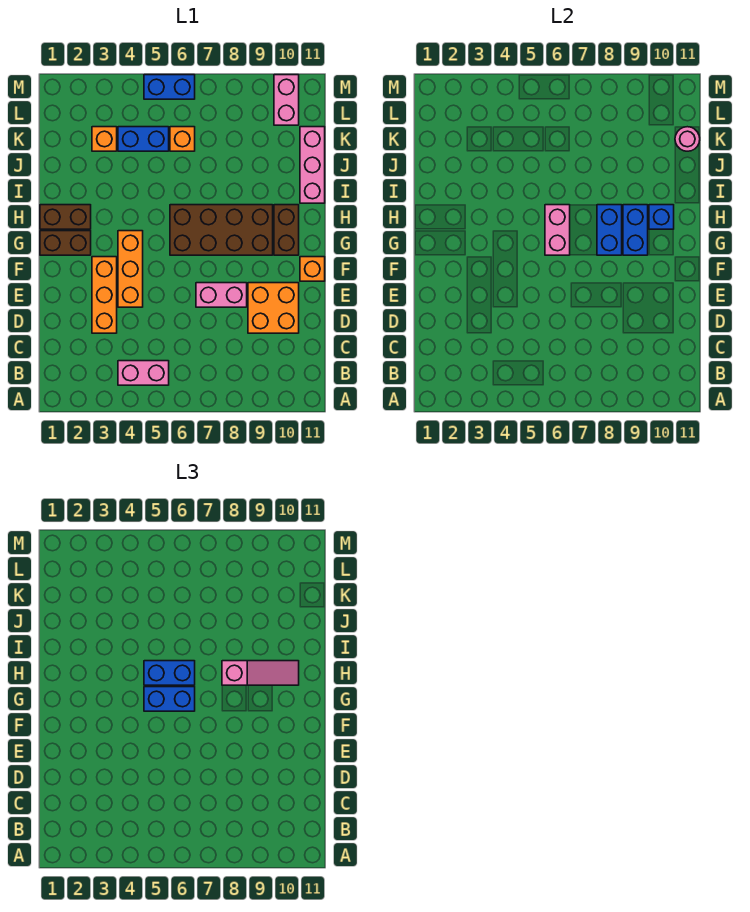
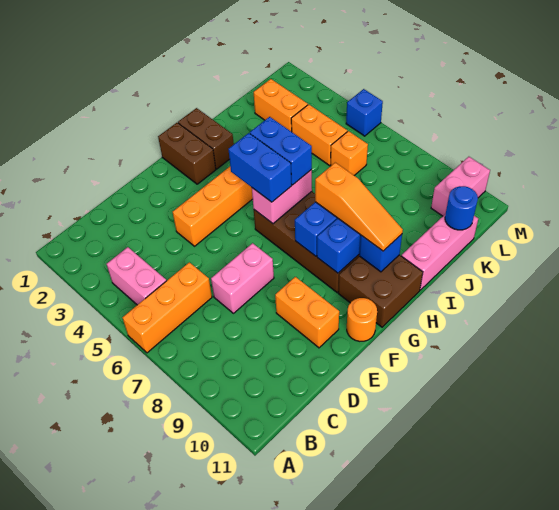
orange brick D3:F3 level 1 -> orange brick A6:C6 level 1
orange brick D9:E10 level 1 -> orange brick E9:E10 level 1
pink brick E7:E8 level 1 -> pink brick D7:E7 level 1
orange brick F11 level 1 -> orange round brick F11 level 1
brown brick G10:H10 level 1 -> brown brick G10:H11 level 1
pink slope H8:H10 level 3 top 8 -> orange slope H8:H10 level 3 top 8
orange brick K3 level 1 -> orange brick K2:K3 level 1
blue brick K4:K5 level 1 -> orange brick K4:K5 level 1
pink round brick K11 level 2 -> blue round brick K11 level 2
blue brick M5:M6 level 1 -> blue brick M5 level 1

